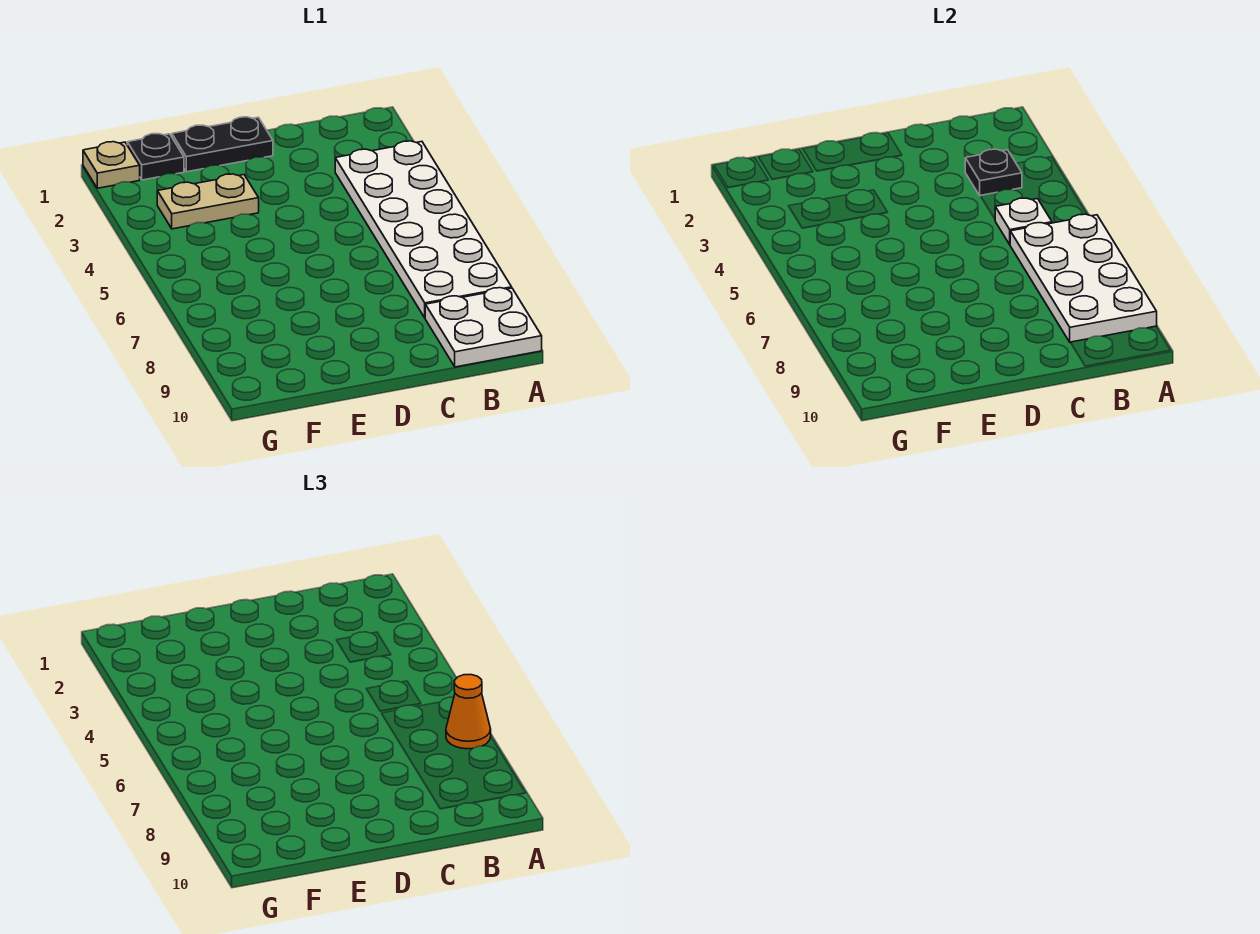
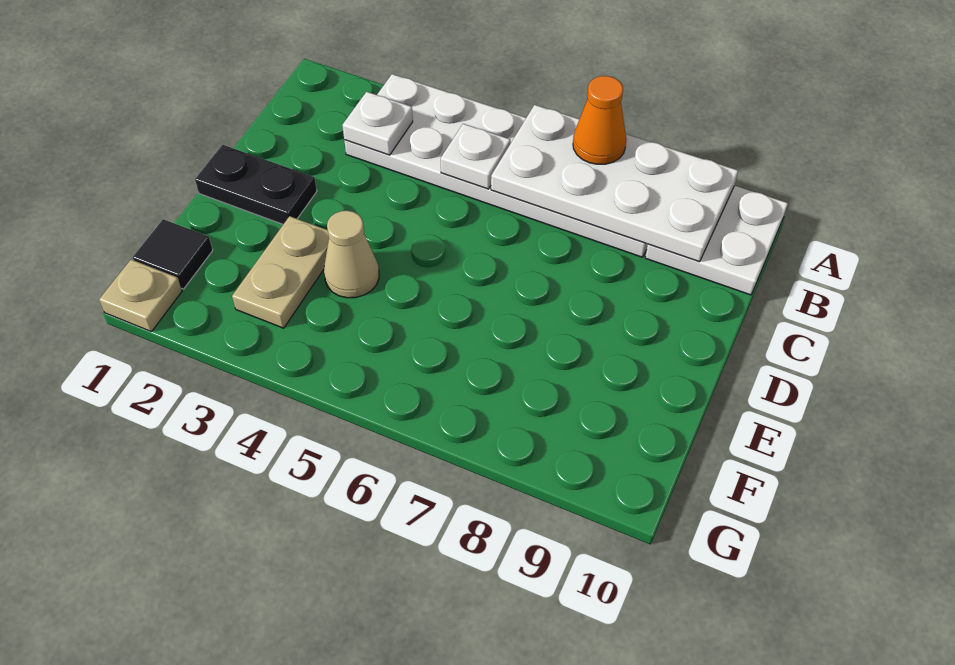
black plate B3 level 2 -> white plate B3 level 2
black plate D1:E1 level 1 -> black plate D1:D2 level 1
none -> tan cone E4 level 1
black plate F1 level 1 -> black tile F1 level 1

